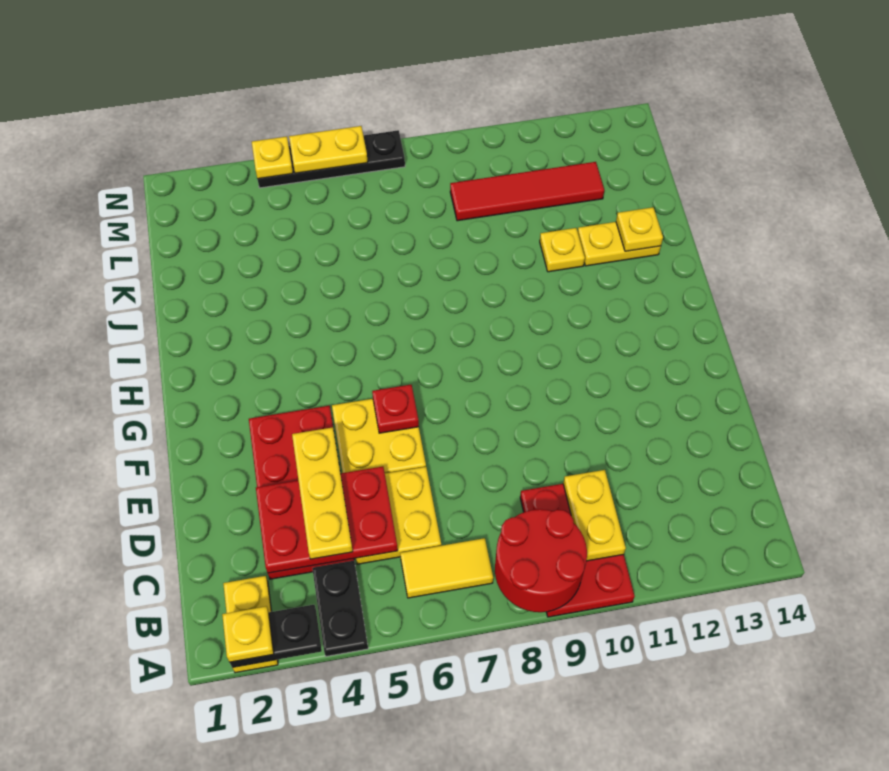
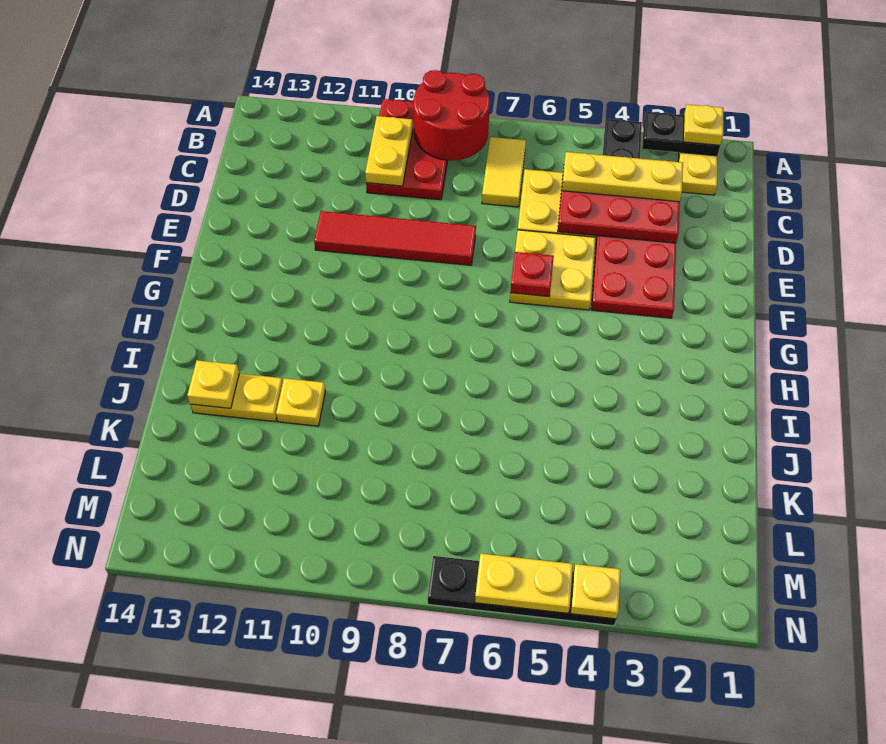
yellow tile B6:B7 level 1 -> yellow tile B7:C7 level 1
yellow plate C4:E4 level 3 -> yellow plate C3:C5 level 3
red tile L9:L12 level 1 -> red tile E8:E11 level 1

